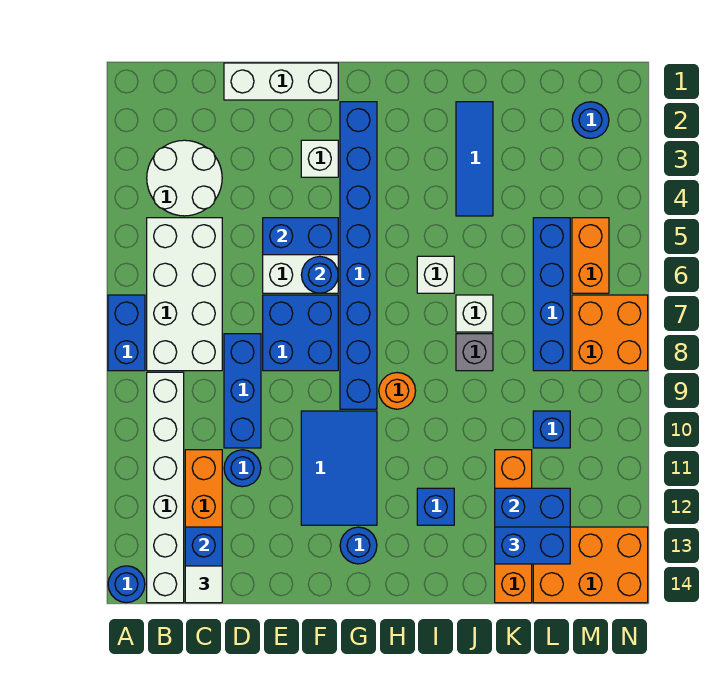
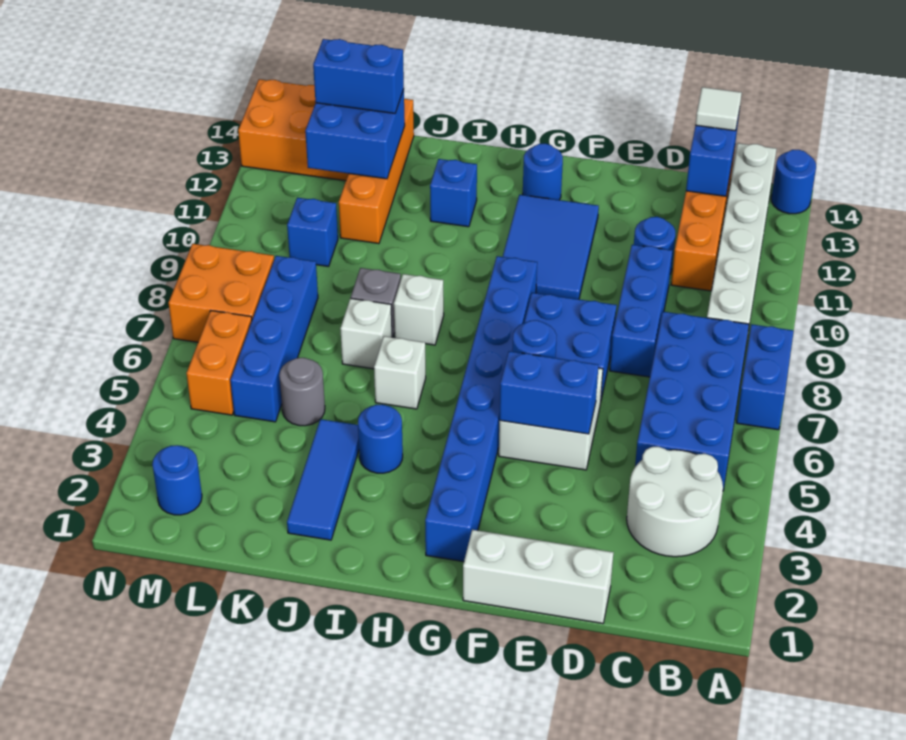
white brick B5:C8 level 1 -> blue brick B5:C8 level 1
white brick F3 level 1 -> white brick I8 level 1
orange round brick H9 level 1 -> none
none -> blue round brick I4 level 1
none -> grey round brick K5 level 1

